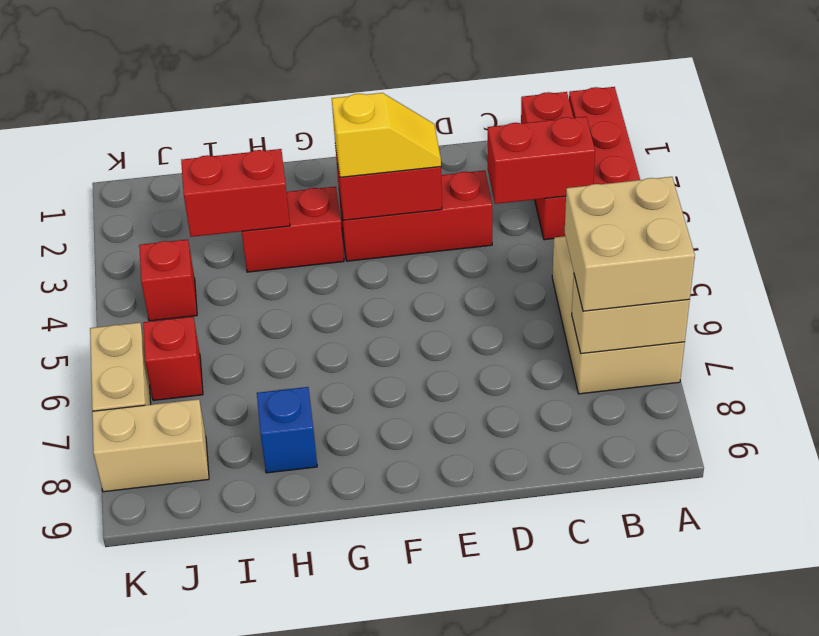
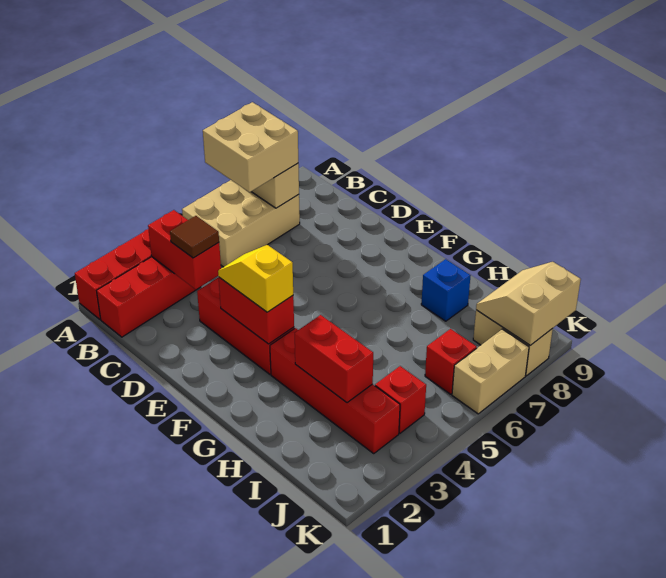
none -> brown tile C3 level 3
red brick G3:H3 level 1 -> red brick G3:J3 level 1
none -> tan slope J8:K9 level 2 top K

